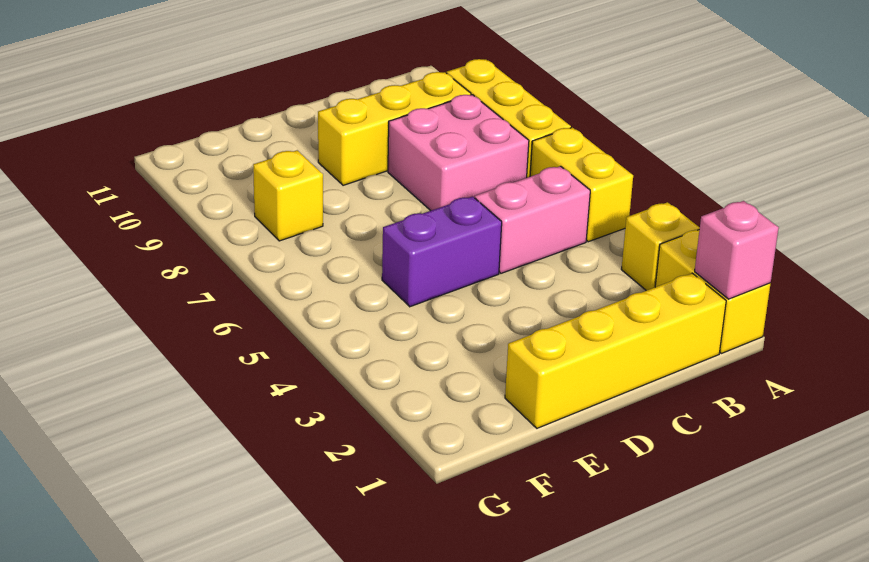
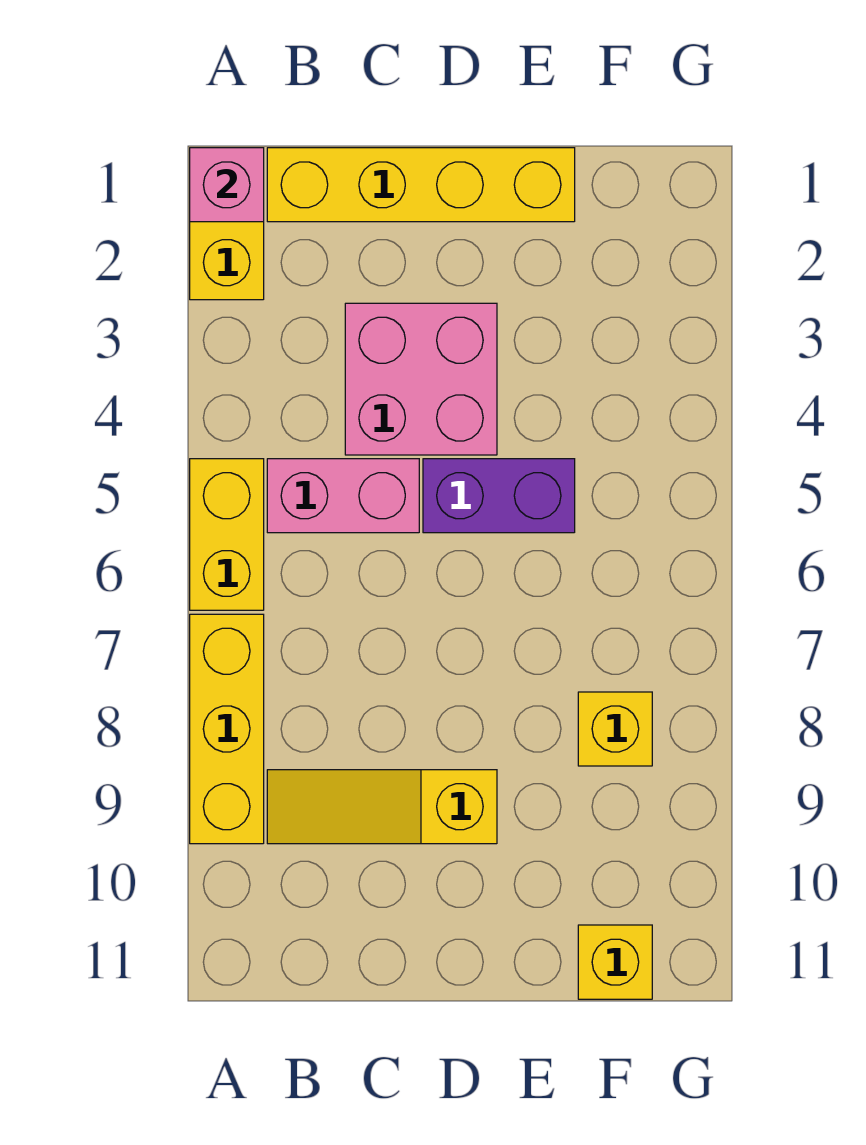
yellow brick A3 level 1 -> yellow brick F11 level 1
pink brick B7:C8 level 1 -> pink brick C3:D4 level 1
yellow brick B9:D9 level 1 -> yellow slope B9:D9 level 1 top D

